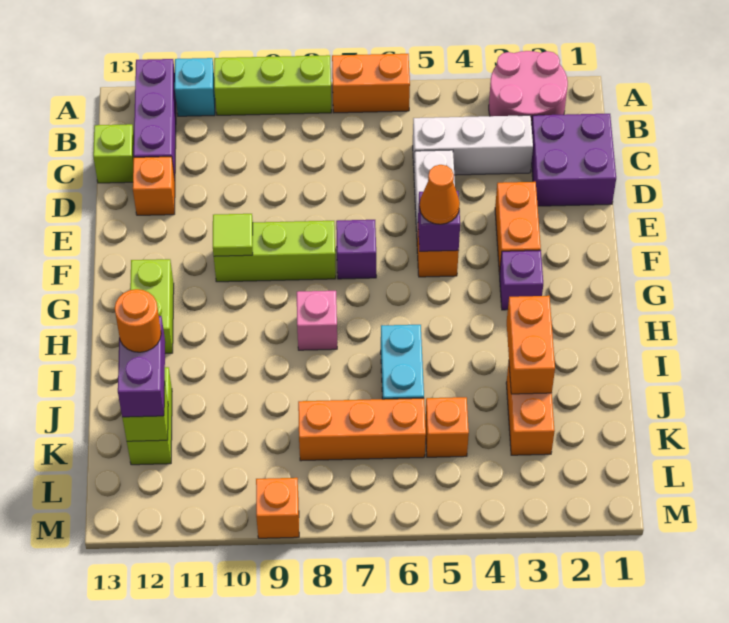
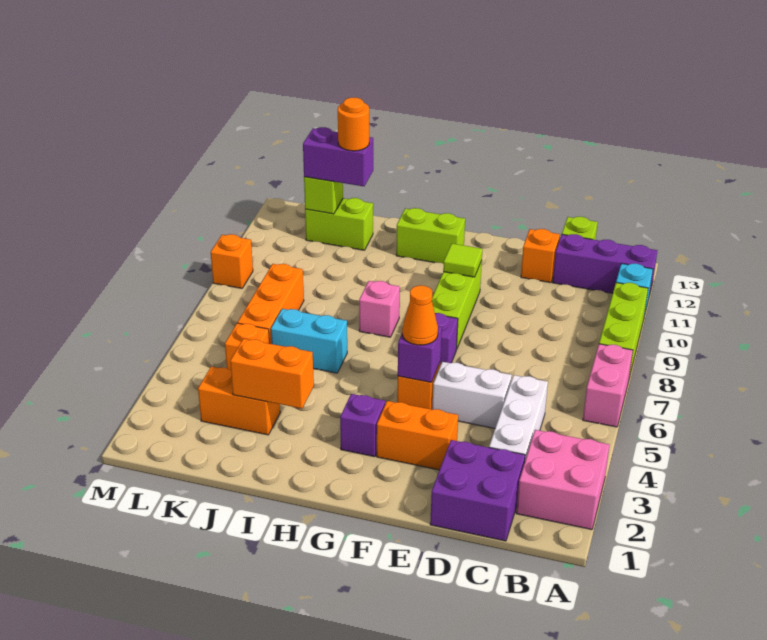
pink round brick A2:B3 level 1 -> pink brick A2:B3 level 1
orange brick A6:A7 level 1 -> pink brick A6:A7 level 1

